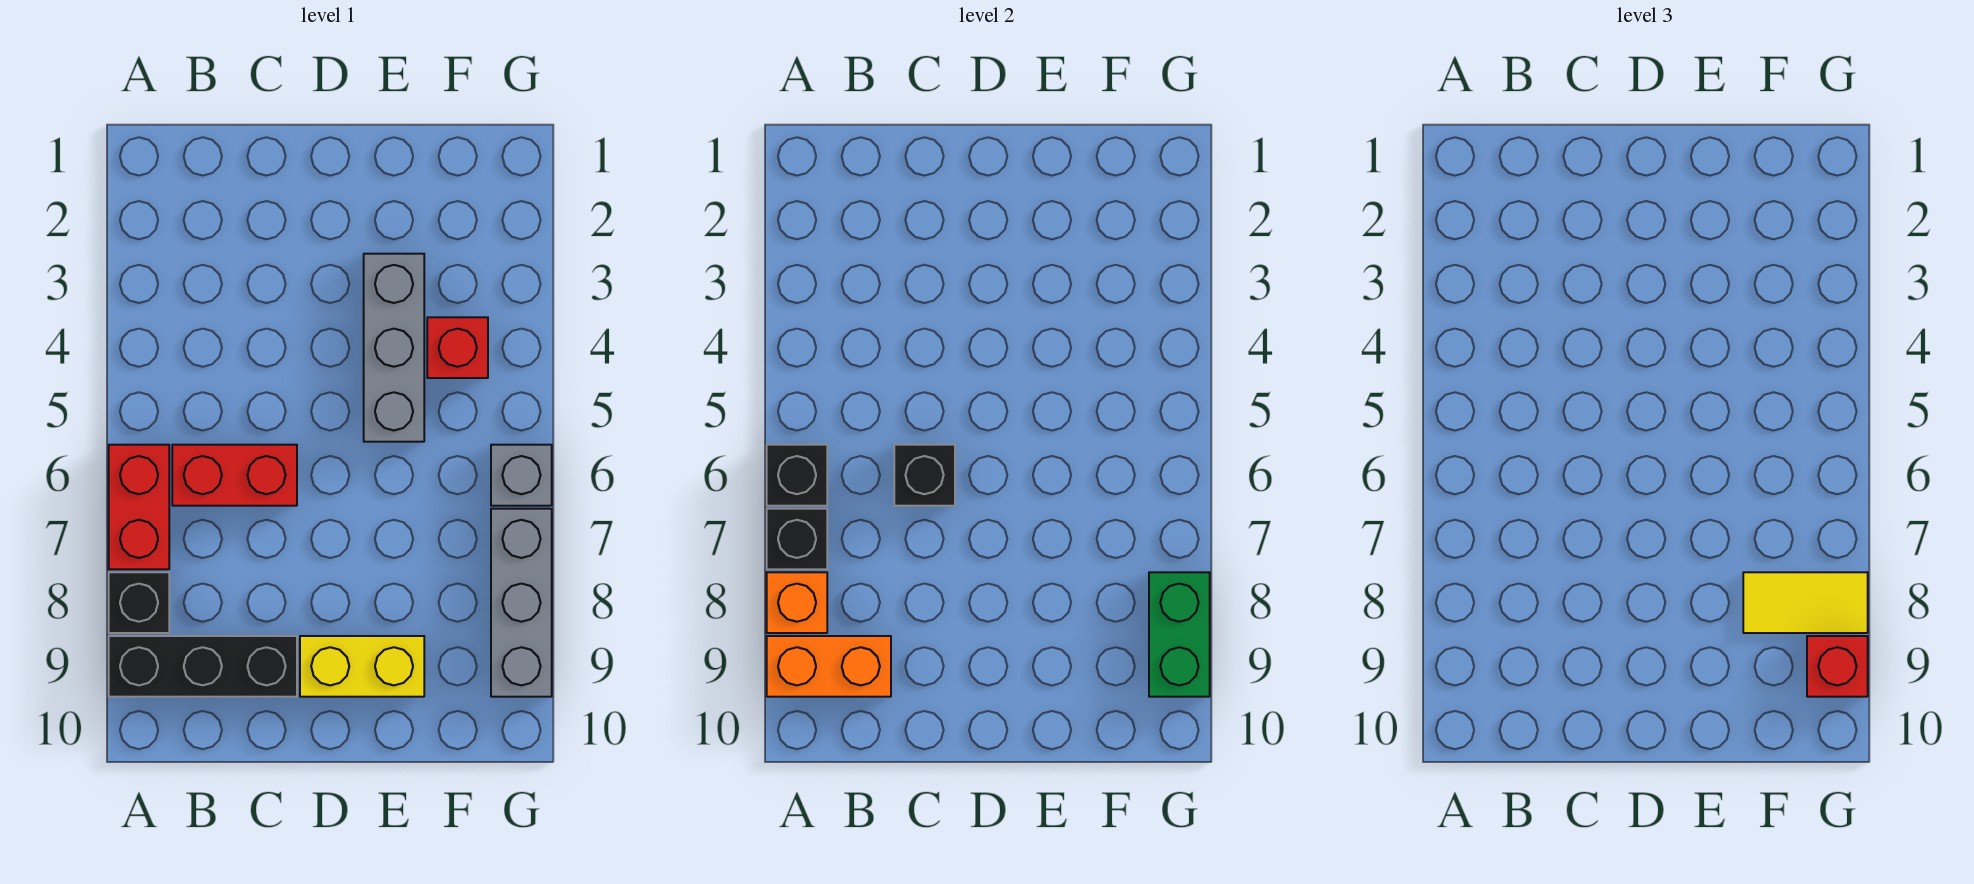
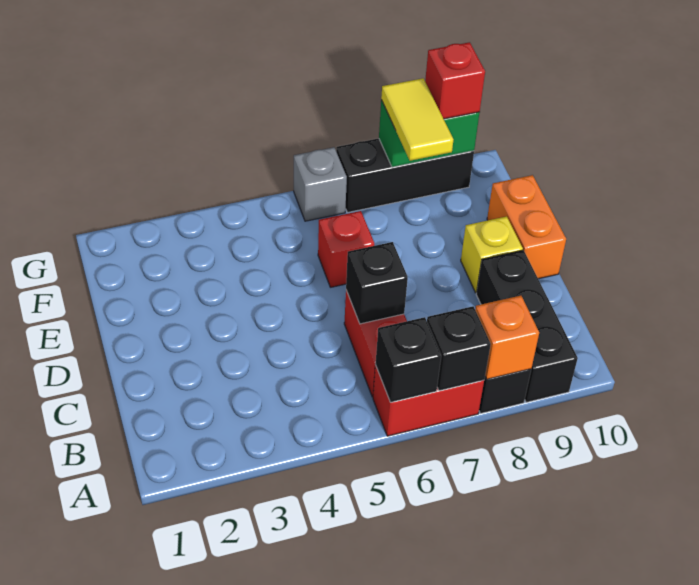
orange brick A9:B9 level 2 -> orange brick D10:E10 level 1
yellow brick D9:E9 level 1 -> yellow brick D9 level 1
grey brick E3:E5 level 1 -> none
red brick F4 level 1 -> red brick E6 level 1
grey brick G7:G9 level 1 -> black brick G7:G9 level 1

